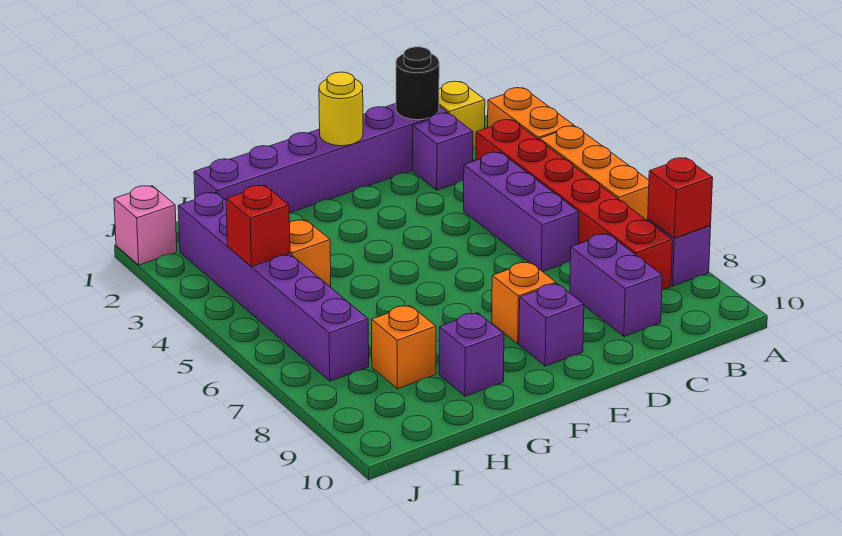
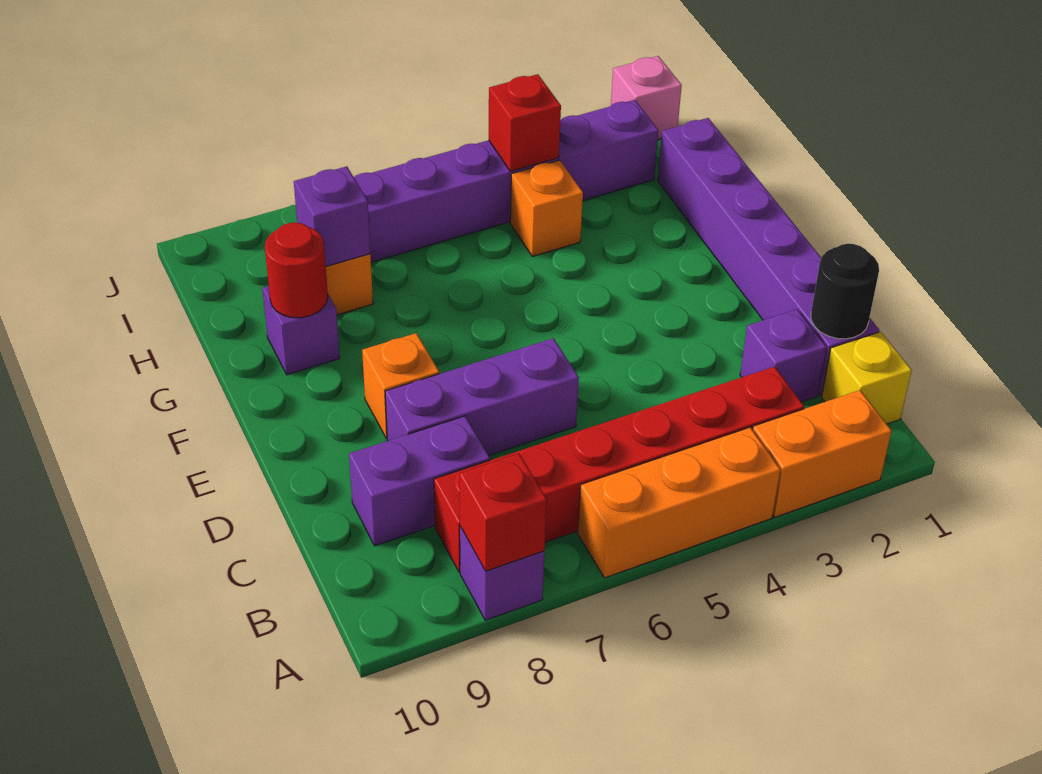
purple brick C4:C6 level 1 -> purple brick D6:D8 level 1
yellow round brick E1 level 2 -> none
purple brick E9 level 1 -> purple brick H8 level 2
none -> red round brick G9 level 2

